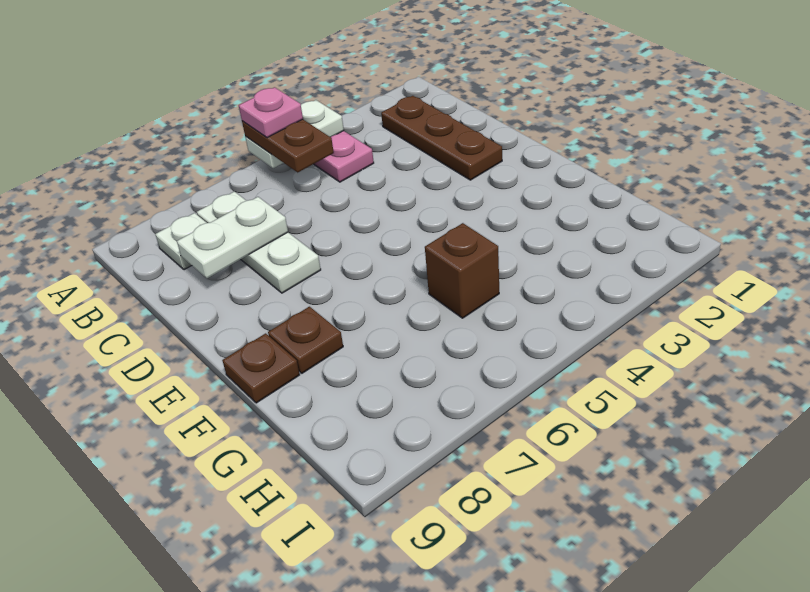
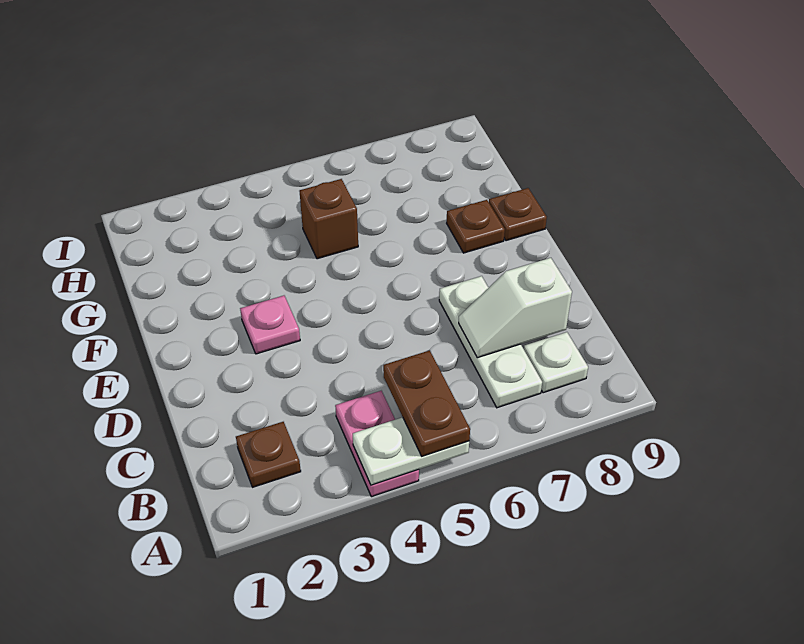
pink plate A5 level 4 -> pink plate E3 level 1
brown plate B2:D2 level 1 -> brown plate B2 level 1
white plate C7:C8 level 2 -> white slope C7:C8 level 2 top 8

